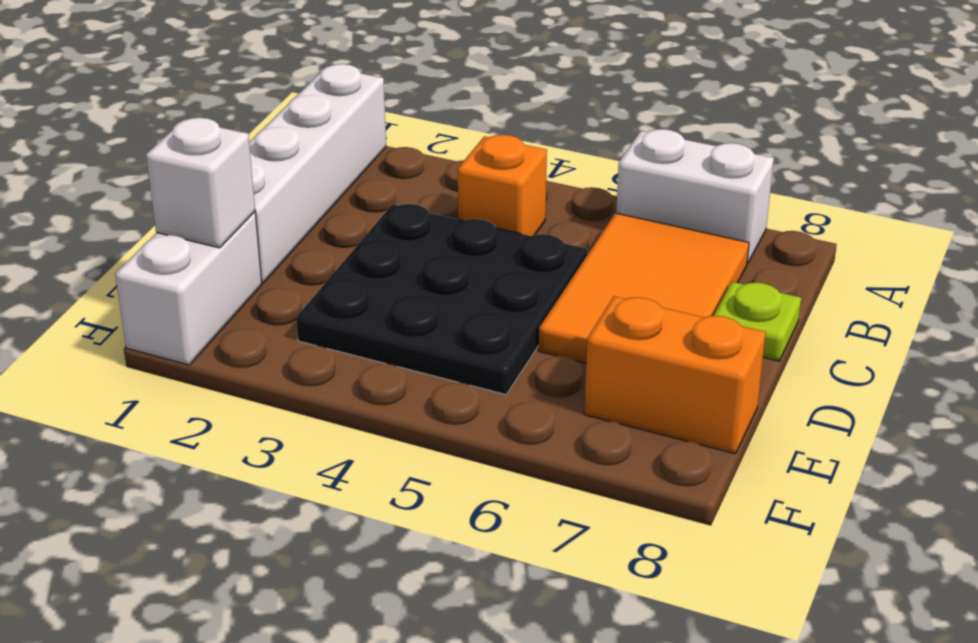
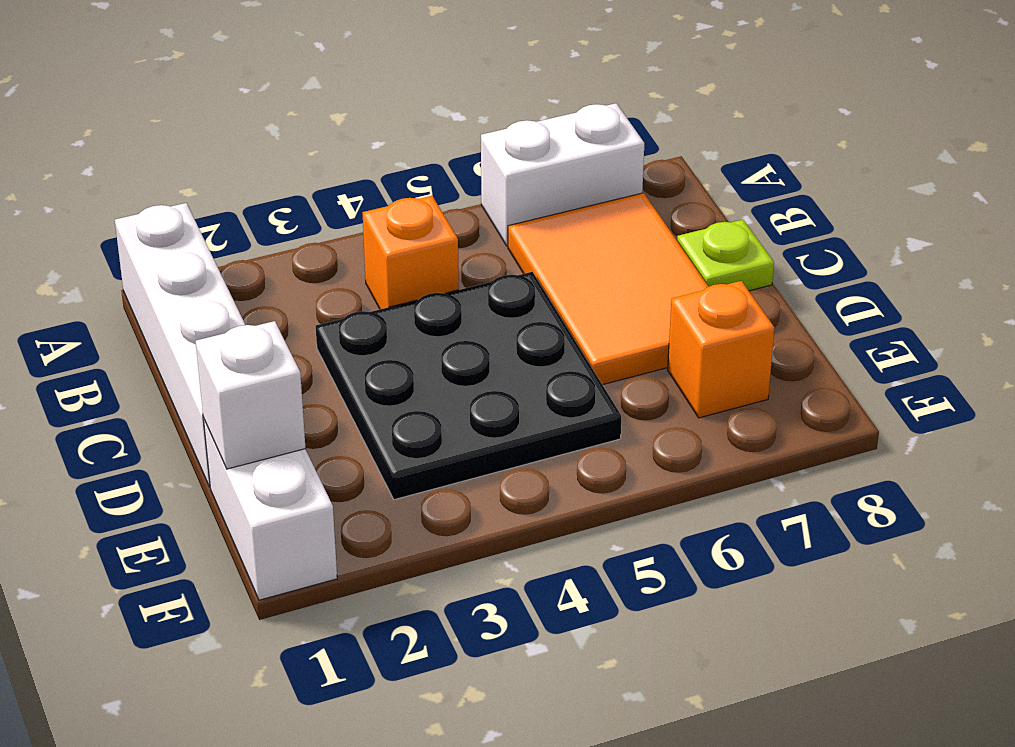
orange brick E7:E8 level 1 -> orange brick E7 level 1

